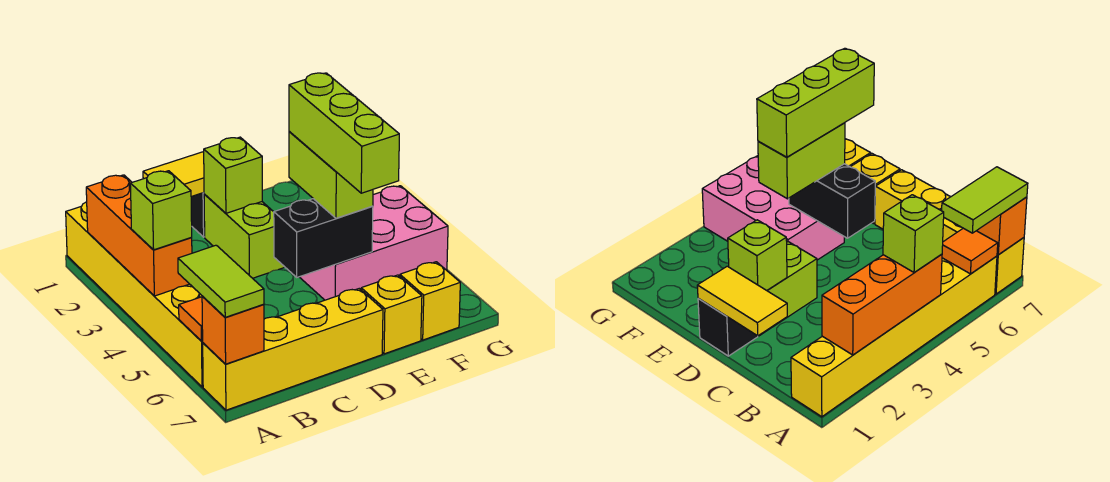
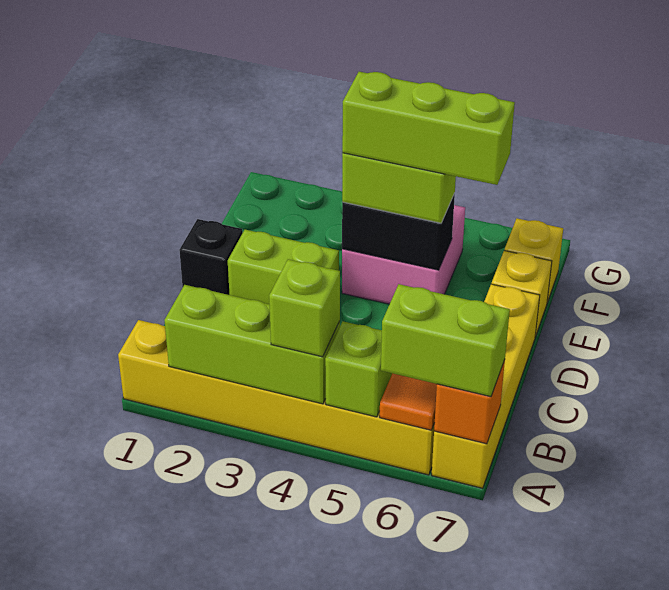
orange brick A2:A4 level 2 -> lime brick A2:A4 level 2
lime tile A6:A7 level 3 -> lime brick A6:A7 level 3
yellow tile C1:D1 level 2 -> none
lime brick D2 level 2 -> lime brick A5 level 2
black brick D5:E5 level 2 -> black brick E4:E5 level 2
pink brick E4:G5 level 1 -> pink brick E4:F5 level 1

